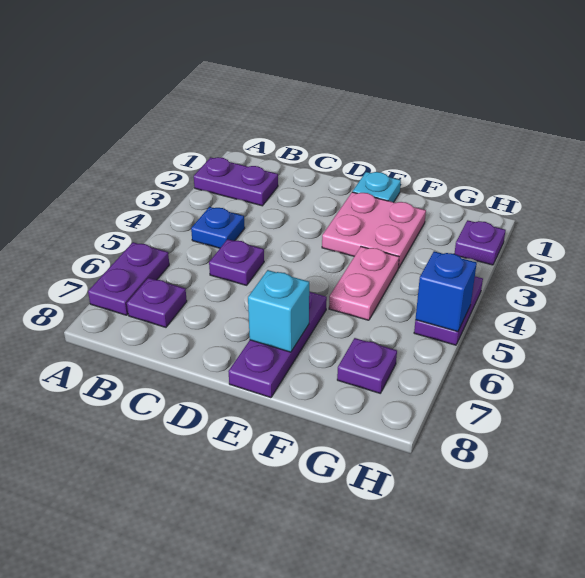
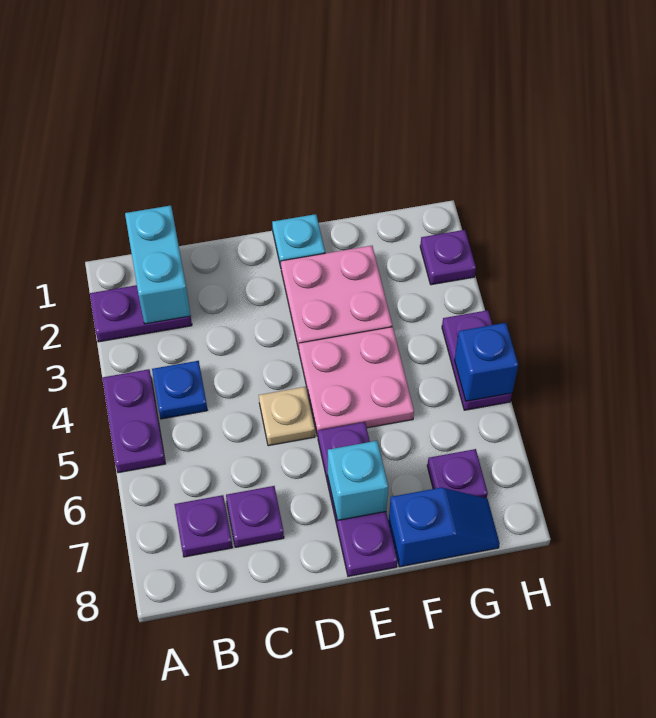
purple plate A6:A7 level 1 -> purple plate A4:A5 level 1
none -> cyan brick B1:B2 level 2
purple plate C5 level 1 -> purple plate C7 level 1
none -> tan plate D5 level 1
pink plate F4:F5 level 1 -> pink plate E4:F5 level 1
none -> blue slope F8:G8 level 1 top F

